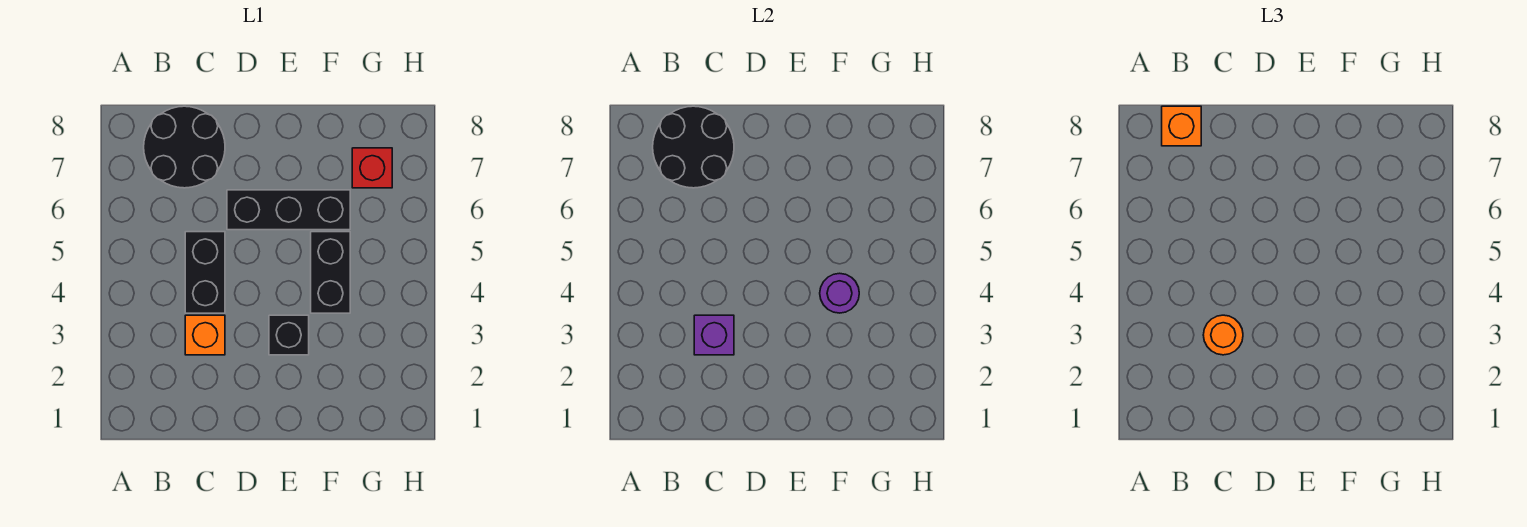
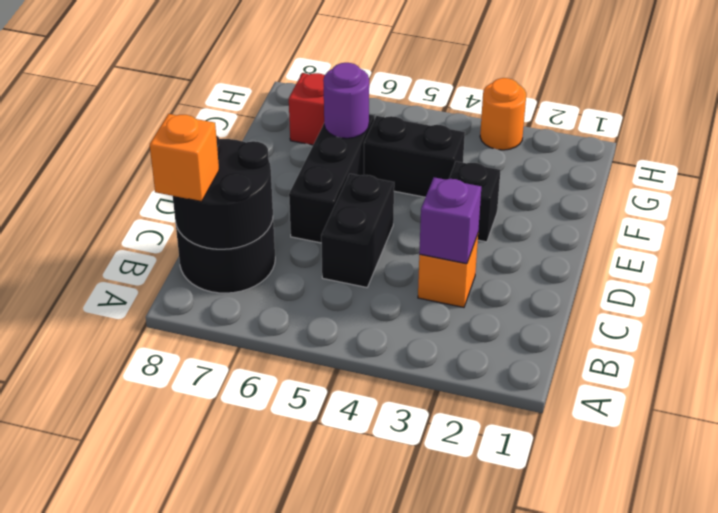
orange round brick C3 level 3 -> orange round brick H3 level 1
black brick C4:C5 level 1 -> black brick C5:D5 level 1
purple round brick F4 level 2 -> purple round brick F6 level 2

